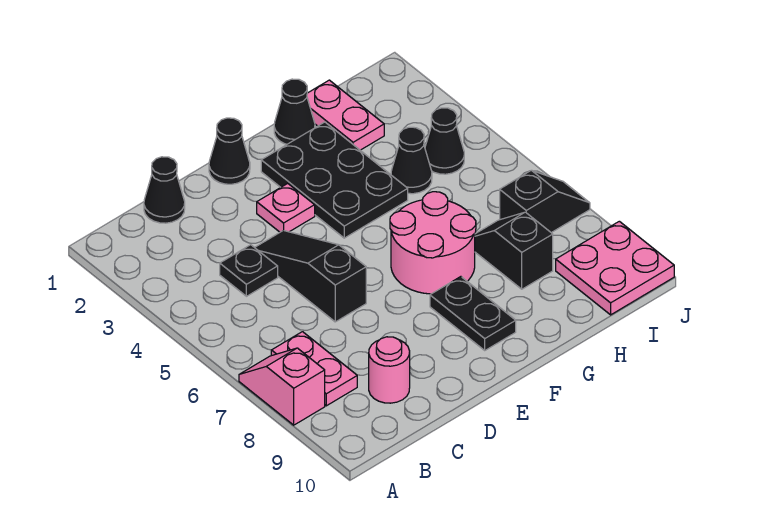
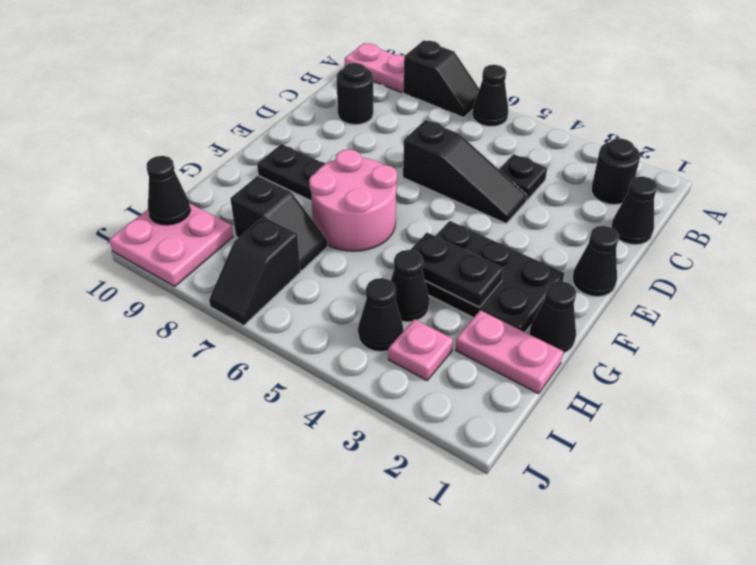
none -> black cone A6 level 1
pink slope A7:A8 level 1 top 8 -> black slope A7:A8 level 1 top 8
none -> black round brick B2 level 1
pink plate B7:B8 level 1 -> pink plate A9:A10 level 1
pink round brick C9 level 1 -> black round brick C9 level 1
pink plate E3 level 1 -> pink plate I3 level 1
none -> black plate G3:G4 level 2
none -> black cone I10 level 2

